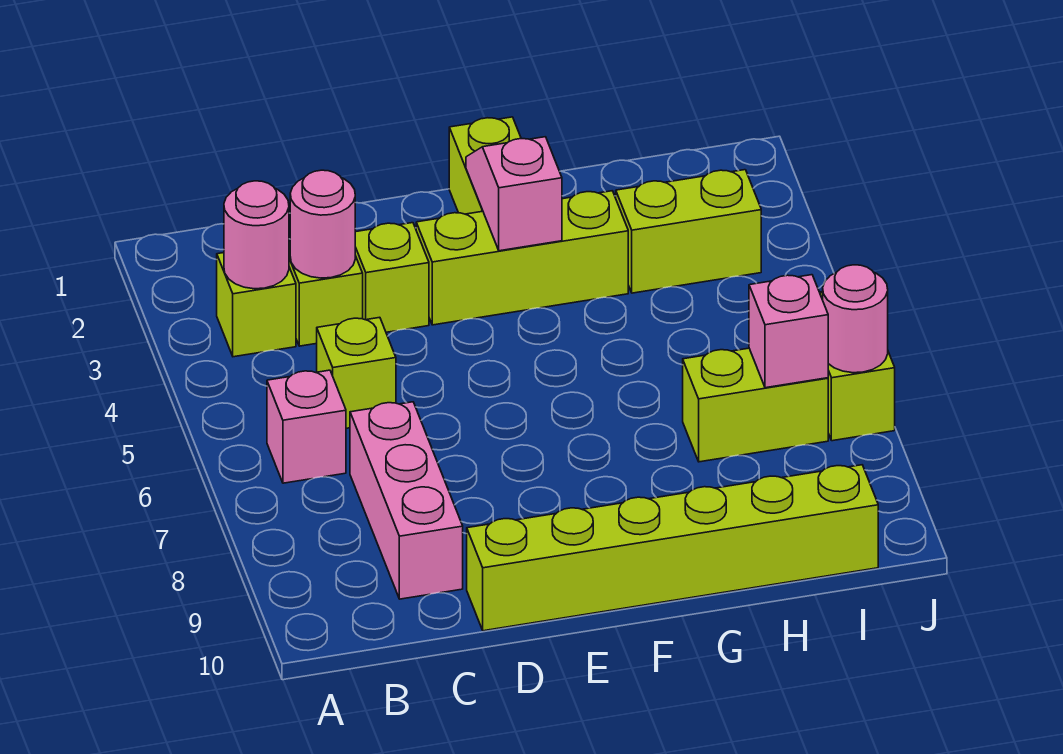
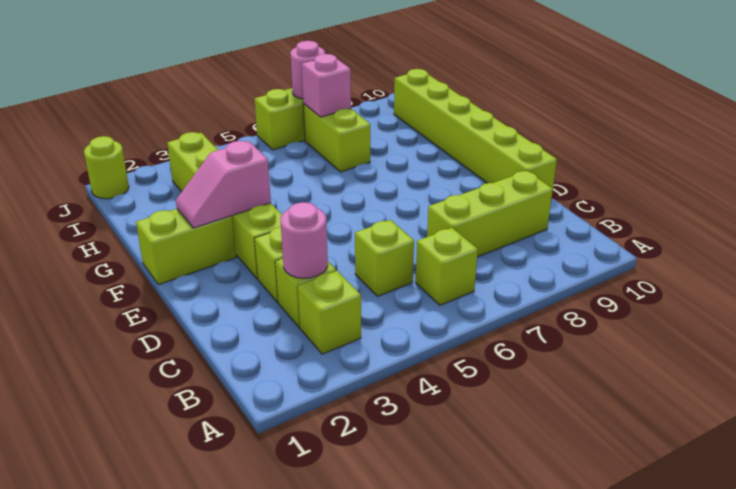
pink round brick B3 level 2 -> none
pink brick B6 level 1 -> lime brick B6 level 1
pink brick C7:C9 level 1 -> lime brick C7:C9 level 1
none -> lime round brick J1 level 1

